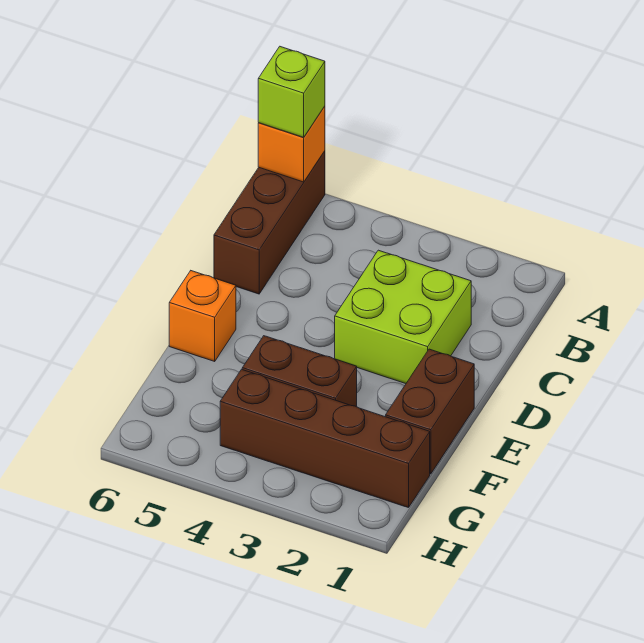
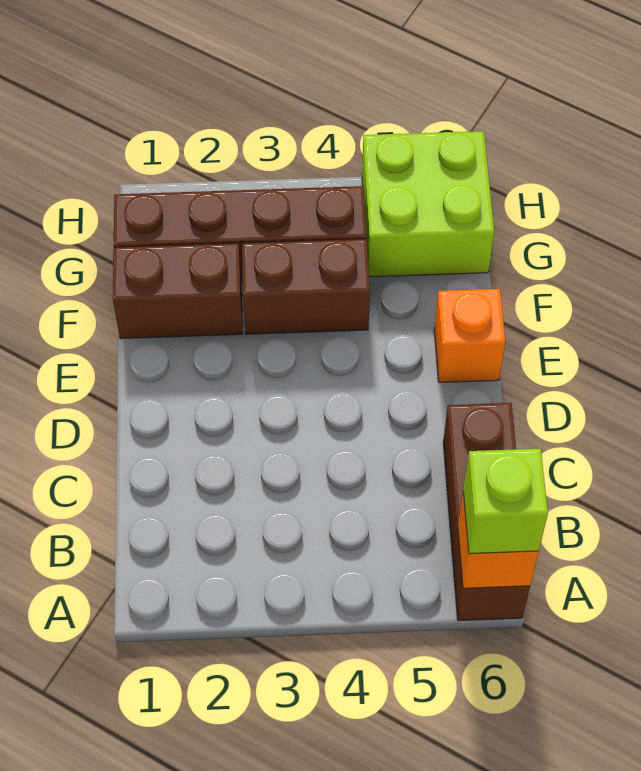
lime brick C2:D3 level 1 -> lime brick G5:H6 level 1
brown brick E1:F1 level 1 -> brown brick F1:F2 level 1

